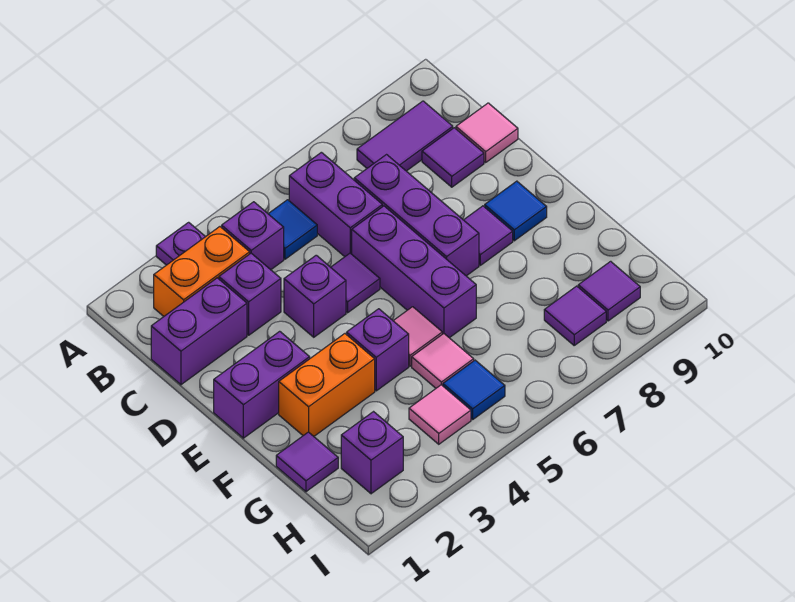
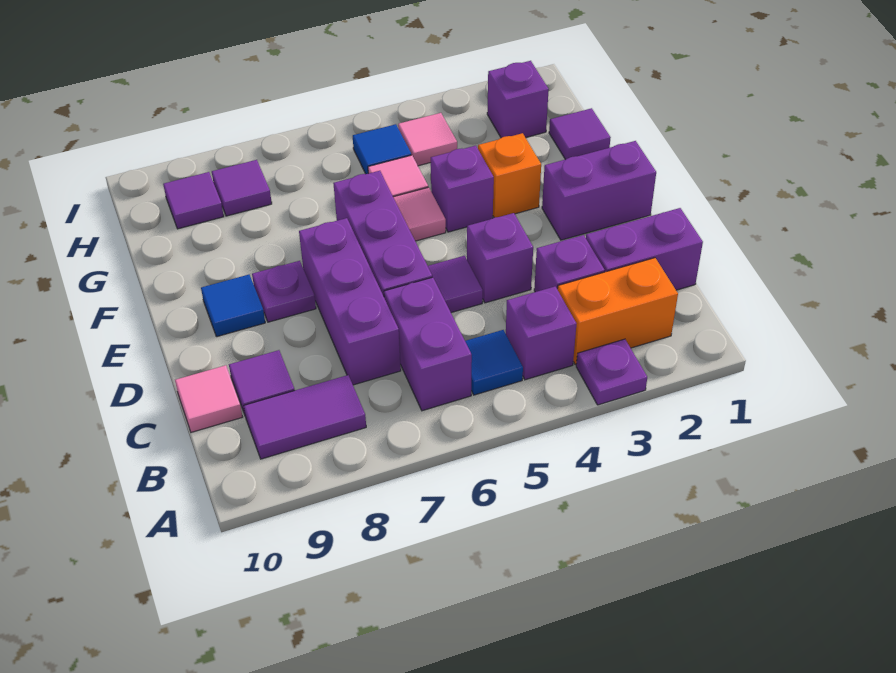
purple tile E8 level 1 -> purple plate E8 level 1
orange brick F2:F3 level 1 -> orange brick F3 level 1

